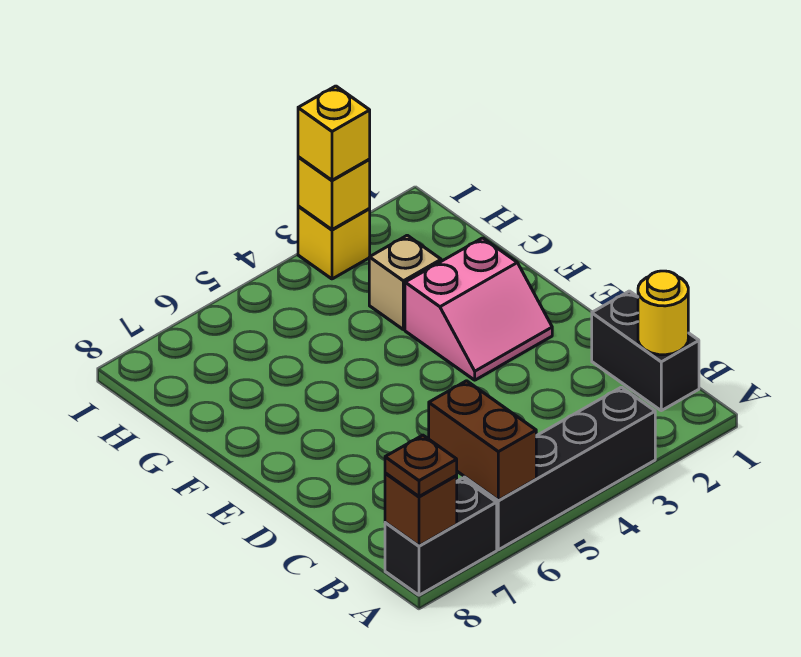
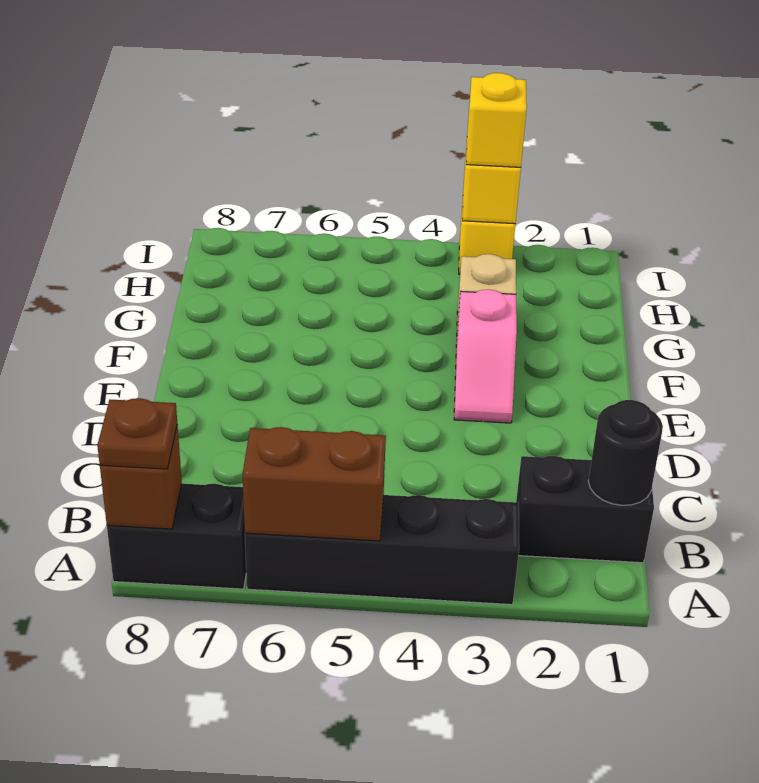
brown brick A6:B6 level 2 -> brown brick A5:A6 level 2
black brick B1:C1 level 1 -> black brick B1:B2 level 1
yellow round brick B1 level 2 -> black round brick B1 level 2
pink slope E2:F3 level 1 top F -> pink slope E3:F3 level 1 top F

